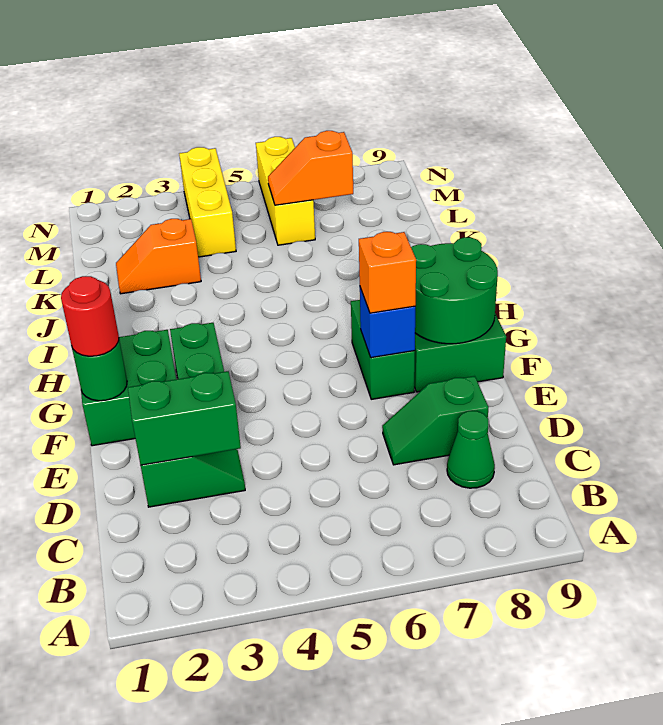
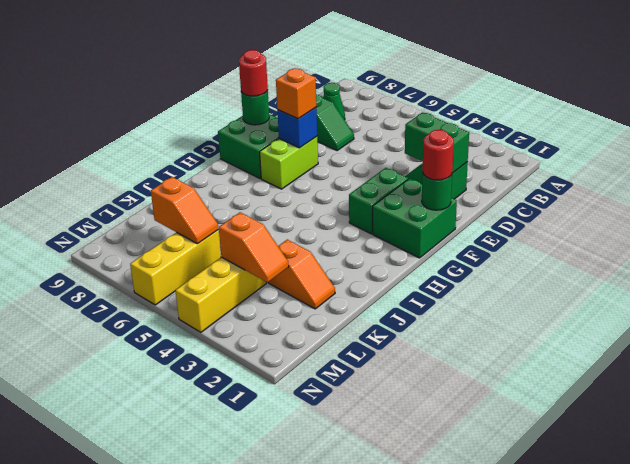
green brick F7:G7 level 1 -> lime brick F7:G7 level 1
green round brick F8:G9 level 2 -> green round brick F9 level 2
none -> red round brick F9 level 3
none -> orange slope L3:L4 level 2 top 4

